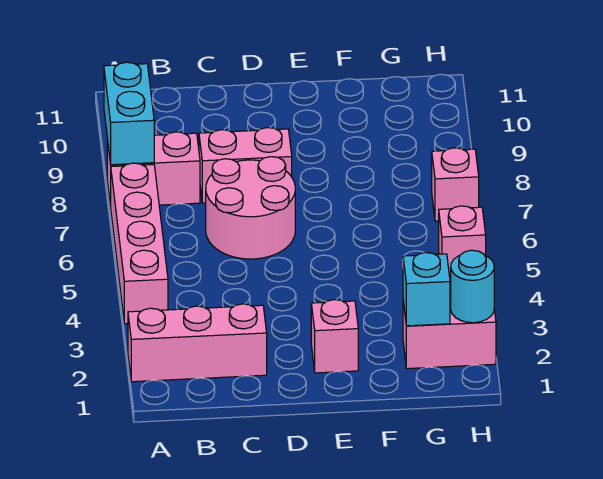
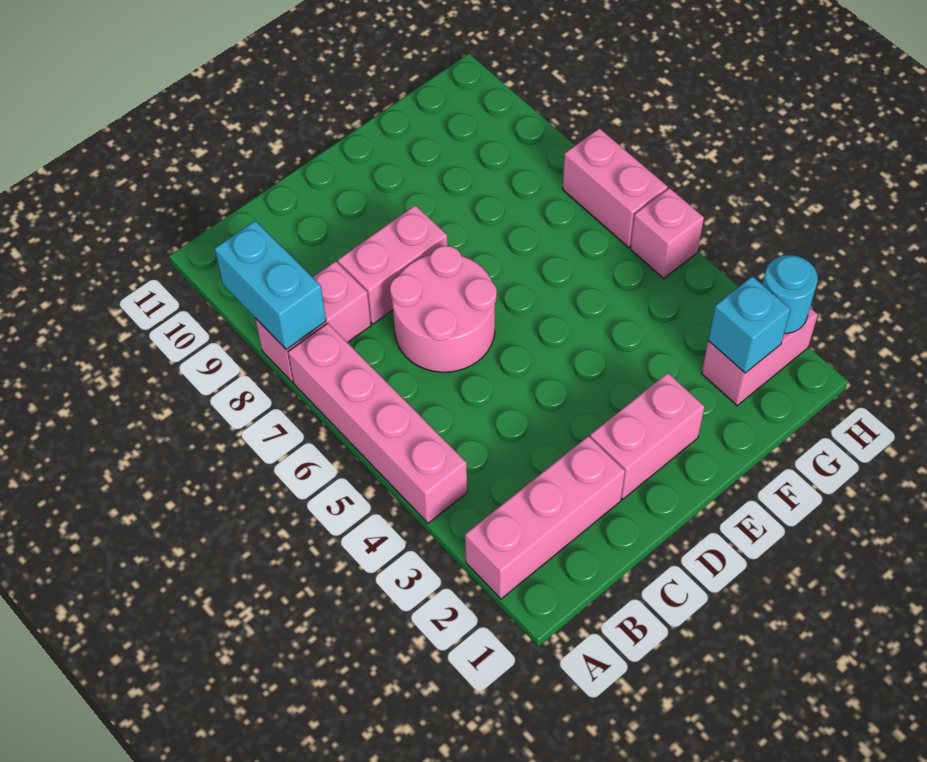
pink brick E2 level 1 -> pink brick D2:E2 level 1
pink brick H7 level 1 -> pink brick H6:H7 level 1

